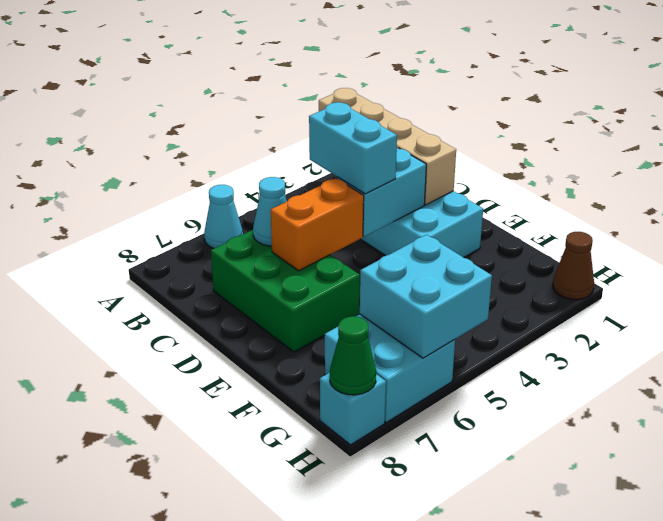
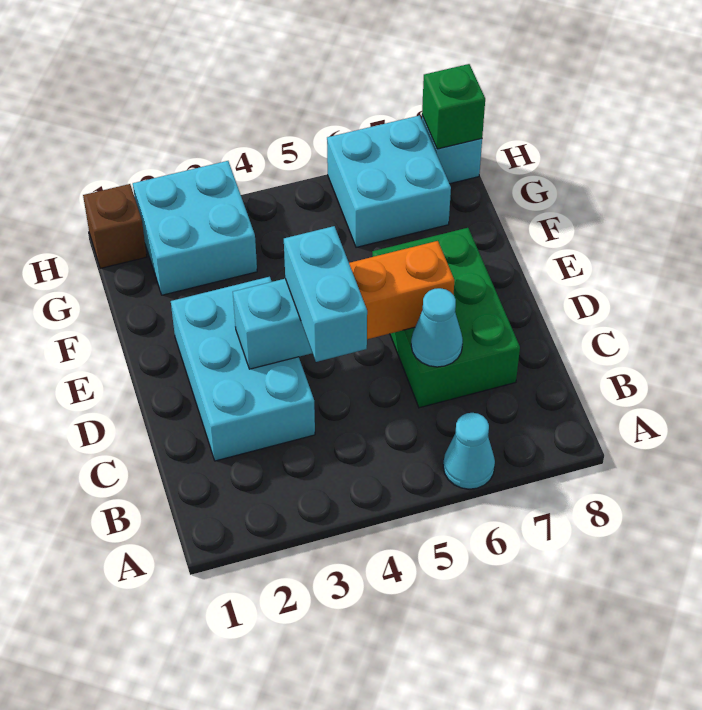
tan brick A2:D2 level 2 -> none
cyan brick G5:H6 level 2 -> cyan brick G2:H3 level 1
brown cone H1 level 1 -> brown brick H1 level 1
green cone H8 level 2 -> green brick H8 level 2

